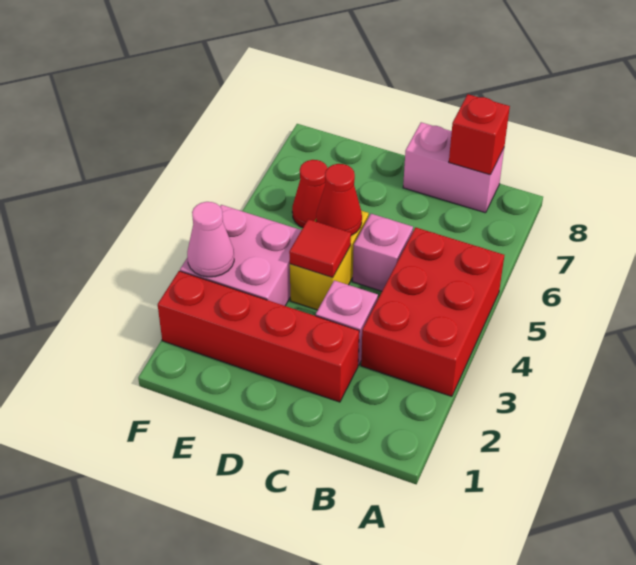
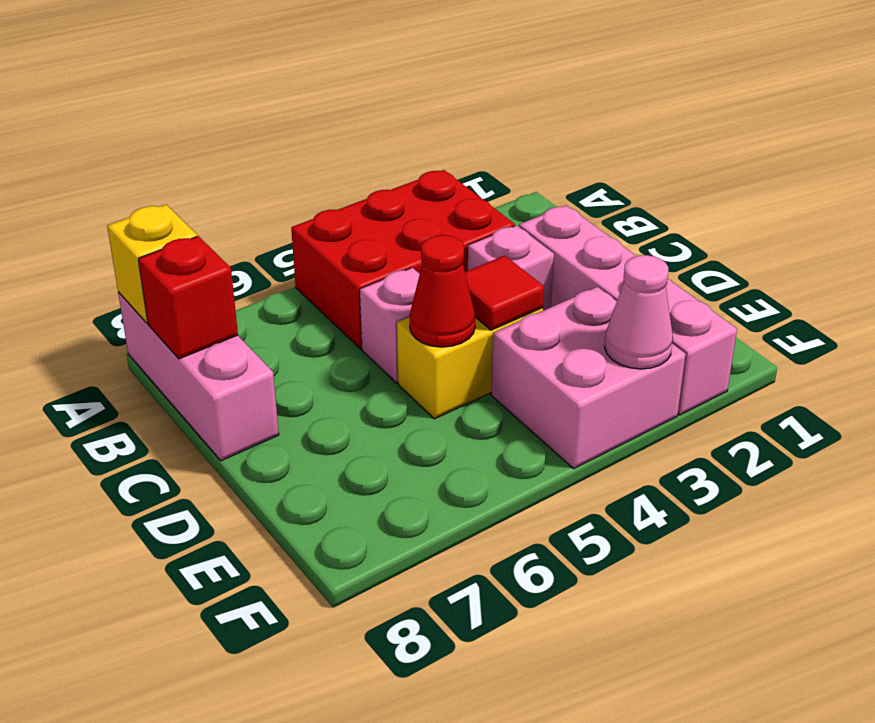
none -> yellow brick A8 level 2
pink brick B8:C8 level 1 -> pink brick A8:C8 level 1
red brick C2:F2 level 1 -> pink brick C2:F2 level 1
red cone E6 level 1 -> none

